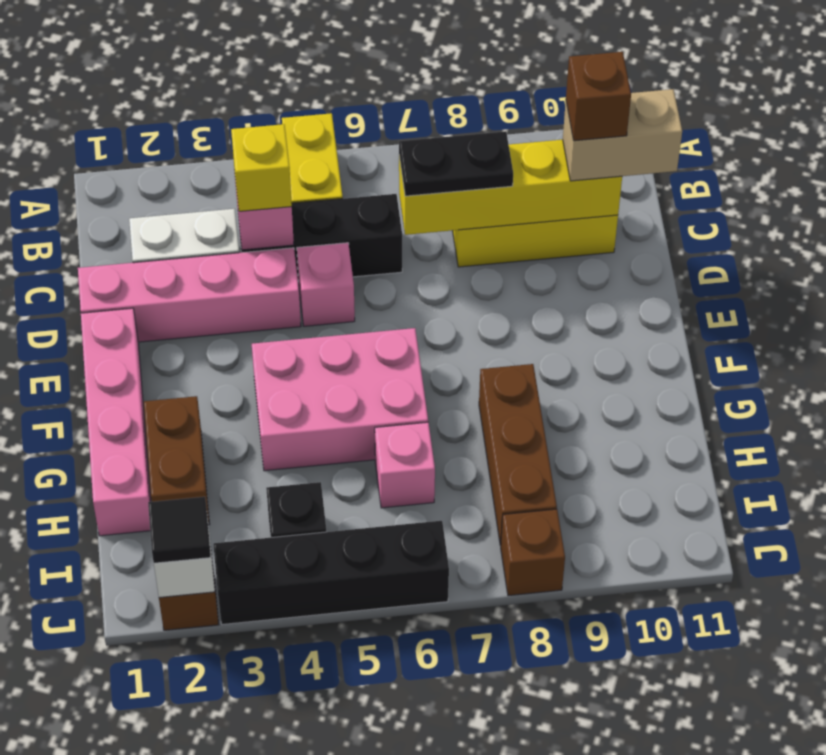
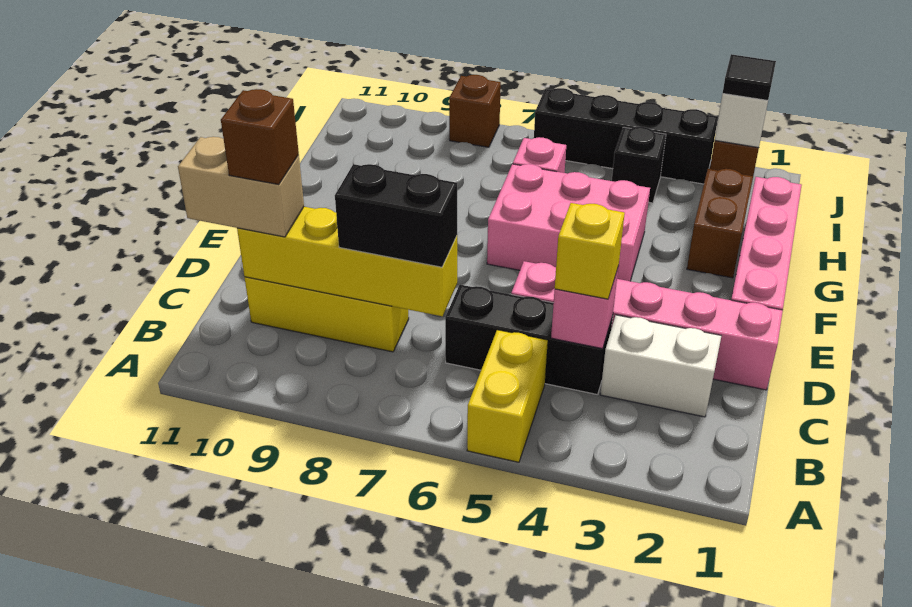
black plate C7:C8 level 3 -> black brick C7:C8 level 3
brown brick G8:I8 level 1 -> none

